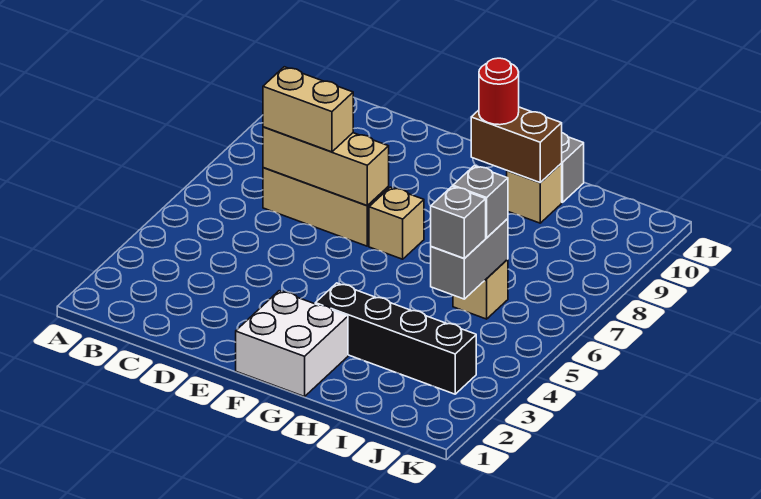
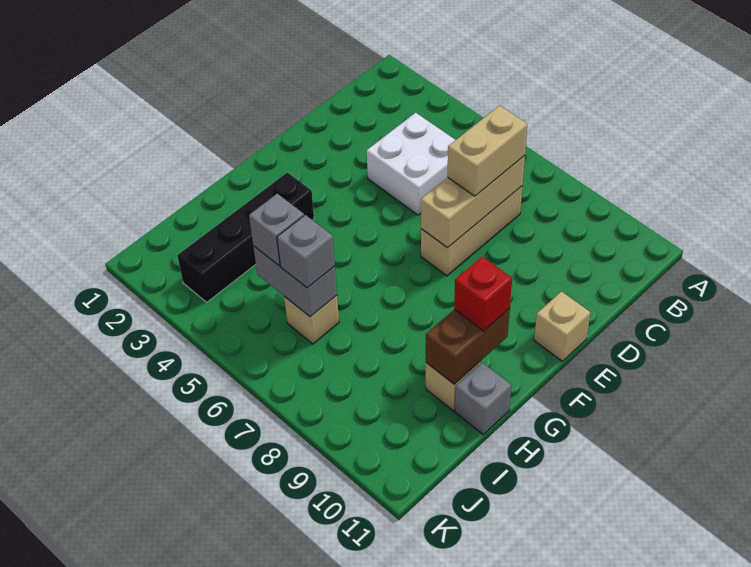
white brick F1:G2 level 1 -> white brick C4:D5 level 1
tan brick F7 level 1 -> tan brick E11 level 1
red round brick G10 level 3 -> red brick G10 level 3

